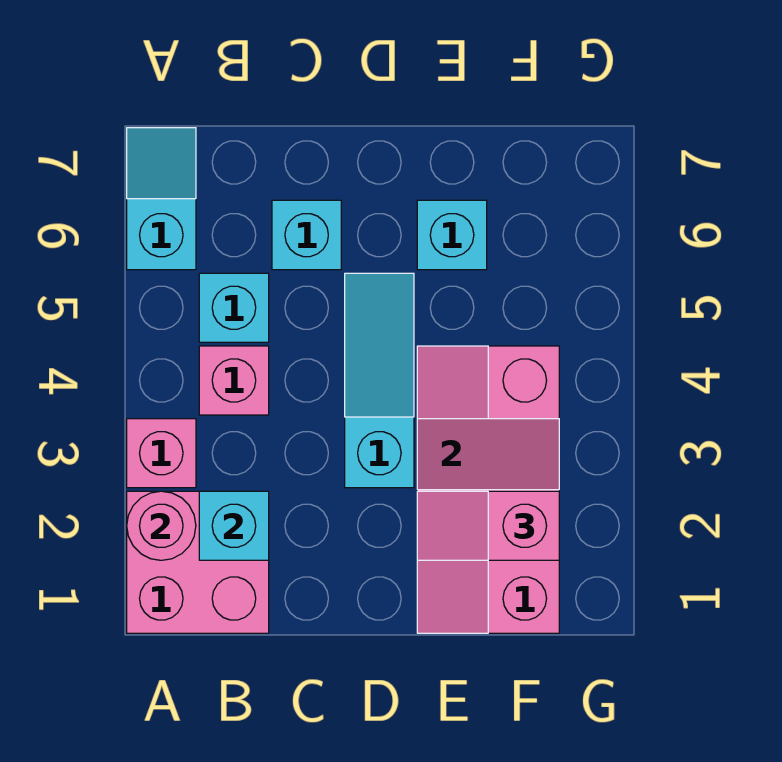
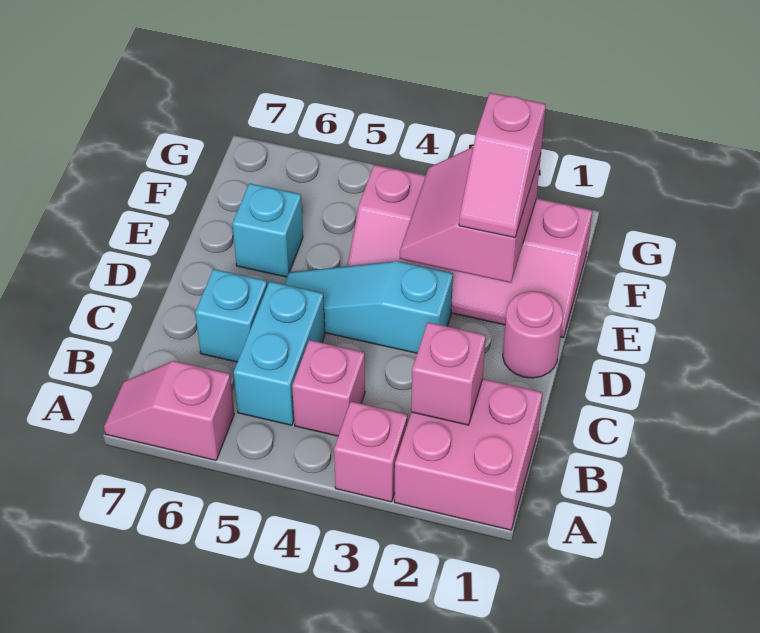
pink round brick A2 level 2 -> pink round brick D1 level 1
cyan slope A6:A7 level 1 top 6 -> pink slope A6:A7 level 1 top 6
cyan brick B2 level 2 -> pink brick B2 level 2
cyan brick B5 level 1 -> cyan brick B5:C5 level 1

